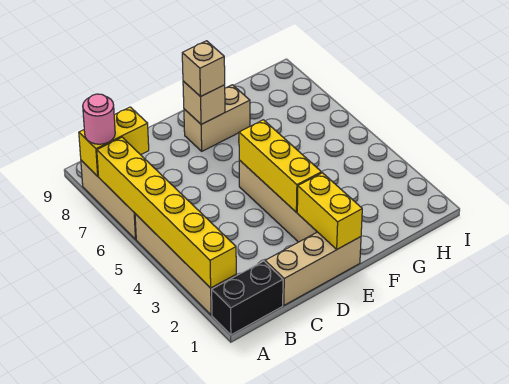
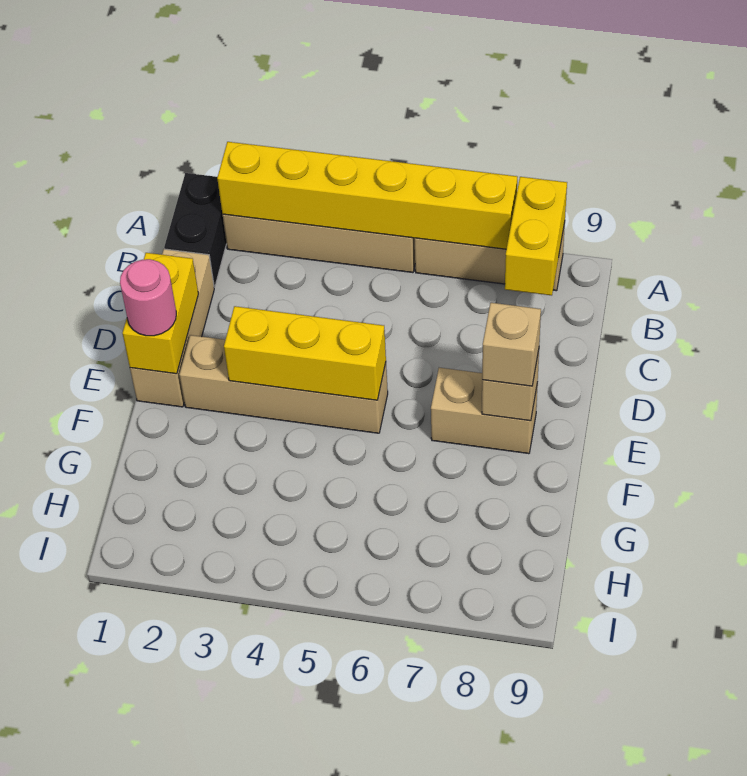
pink round brick A8 level 3 -> pink round brick E1 level 3
yellow brick E1:E2 level 2 -> yellow brick D1:E1 level 2
tan brick E8:F8 level 1 -> tan brick E7:E8 level 1

